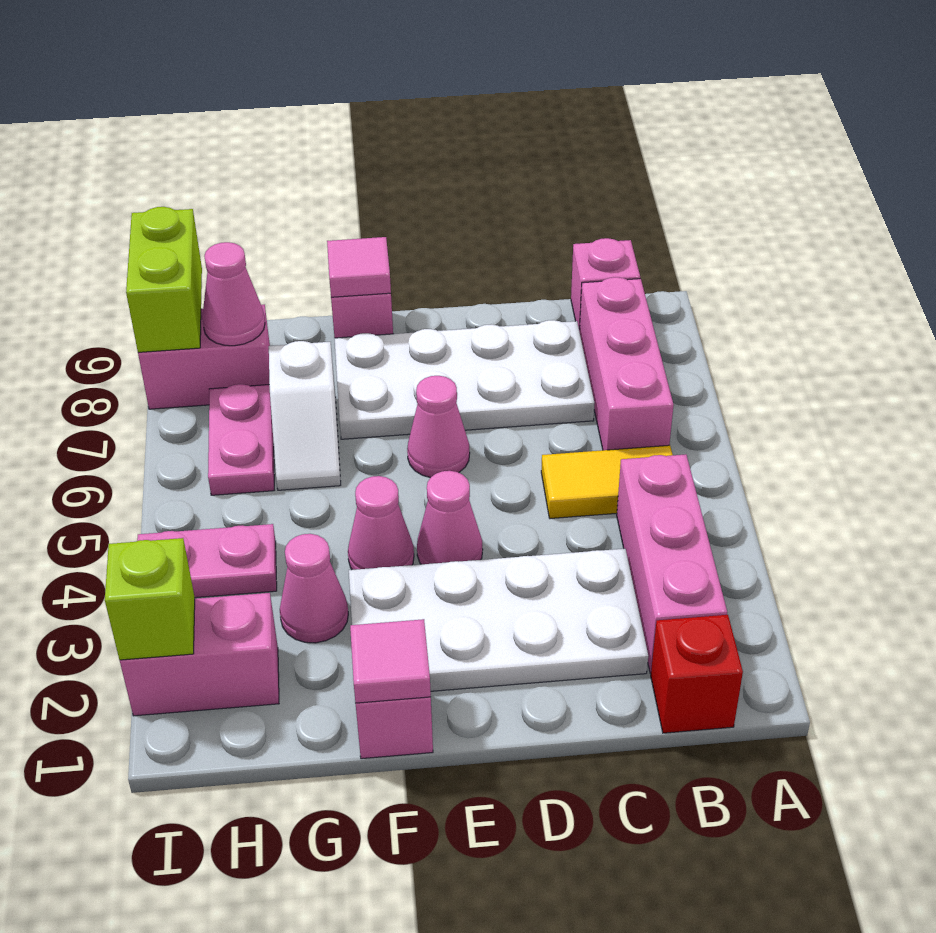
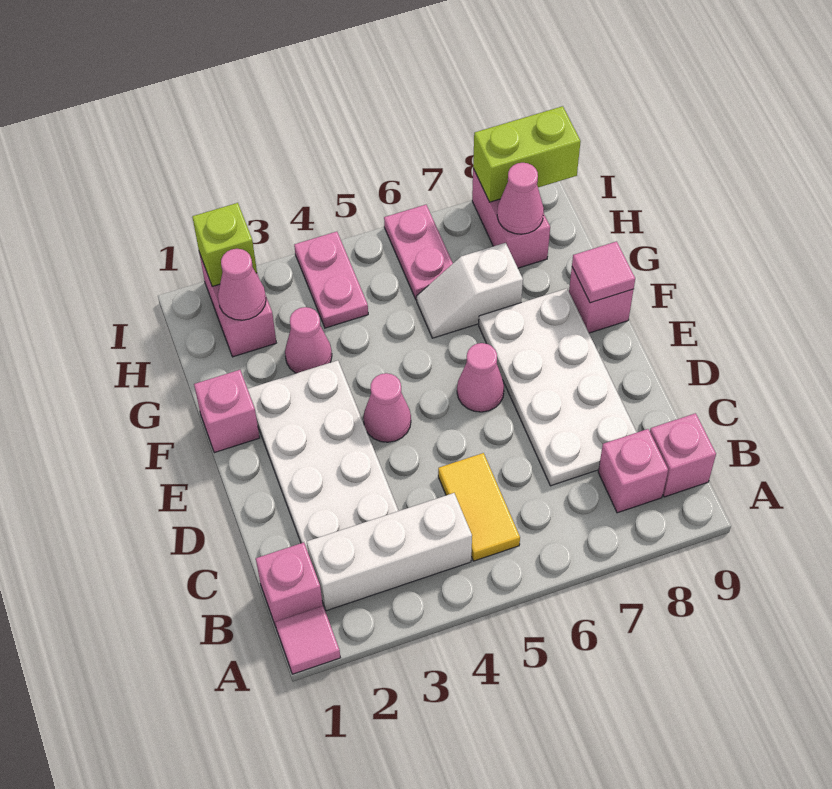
red brick B1 level 1 -> pink brick B1 level 1
pink brick B2:B4 level 1 -> white brick B2:B4 level 1
pink brick B6:B8 level 1 -> pink brick B8 level 1
pink tile F1 level 2 -> pink tile A1 level 1
pink cone F4 level 1 -> pink cone H2 level 2
pink plate H6:H7 level 1 -> pink plate H6:I6 level 1

